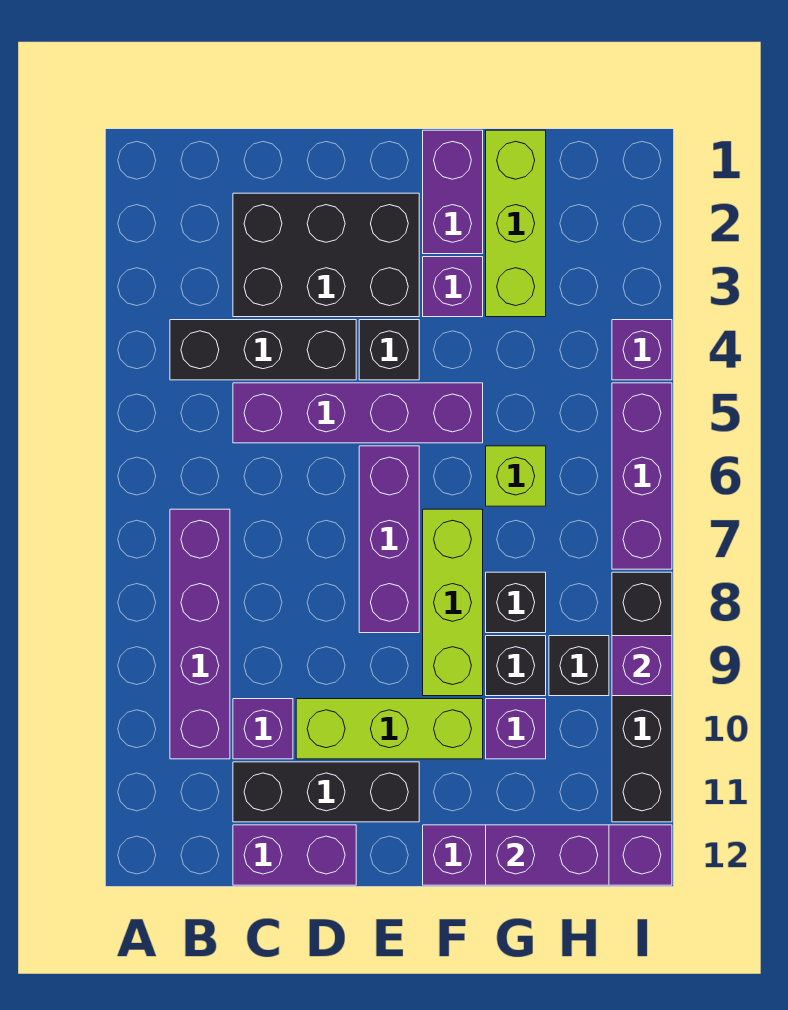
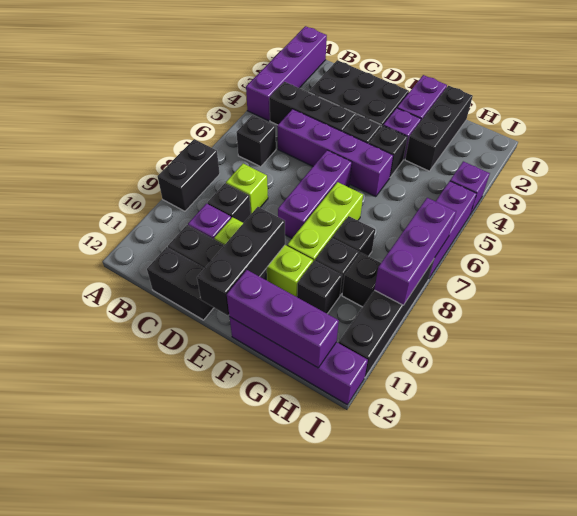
none -> black brick A8:A9 level 1
none -> black brick B6 level 1
purple brick B7:B10 level 1 -> purple brick A1:A4 level 1
none -> black brick C9 level 1
purple brick C12:D12 level 1 -> black brick C12:D12 level 1
none -> black brick E10:E12 level 2
none -> black brick F4 level 1
lime brick G1:G3 level 1 -> black brick G1:G3 level 1
lime brick G6 level 1 -> lime brick C8 level 1
purple brick G10 level 1 -> black brick G10 level 1
purple brick G12:H12 level 2 -> purple brick F12:H12 level 2
purple brick I9 level 2 -> purple brick I7:I9 level 2

